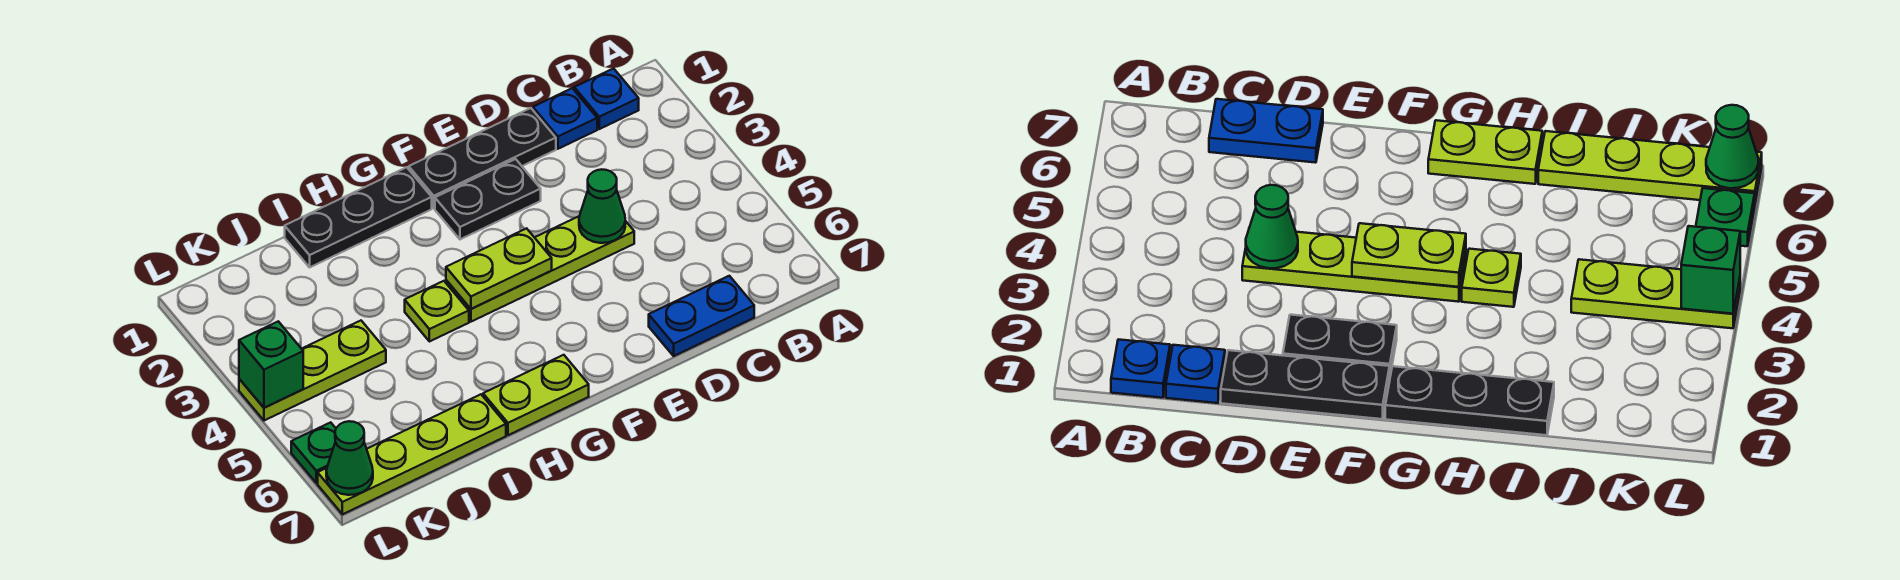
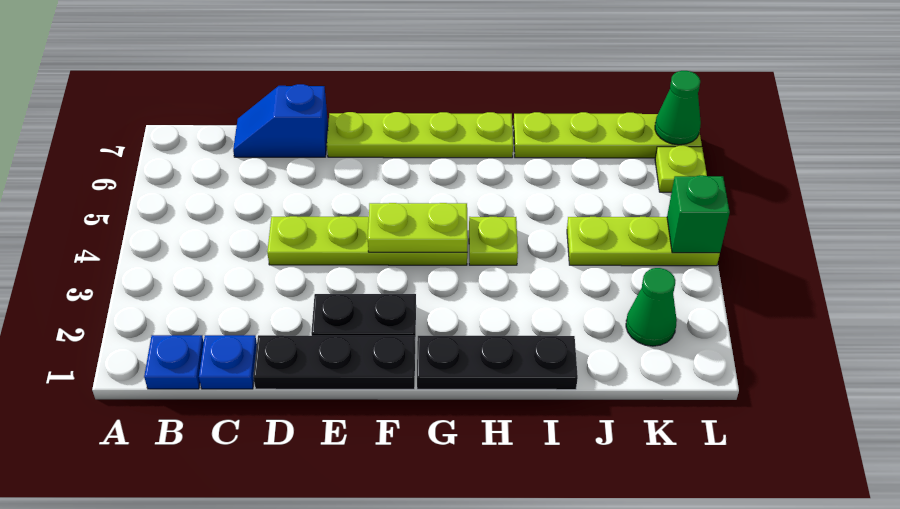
blue plate C7:D7 level 1 -> blue slope C7:D7 level 1 top D
green cone D4 level 2 -> green cone K2 level 1
lime plate G7:H7 level 1 -> lime plate E7:H7 level 1
green plate L6 level 1 -> lime plate L6 level 1

